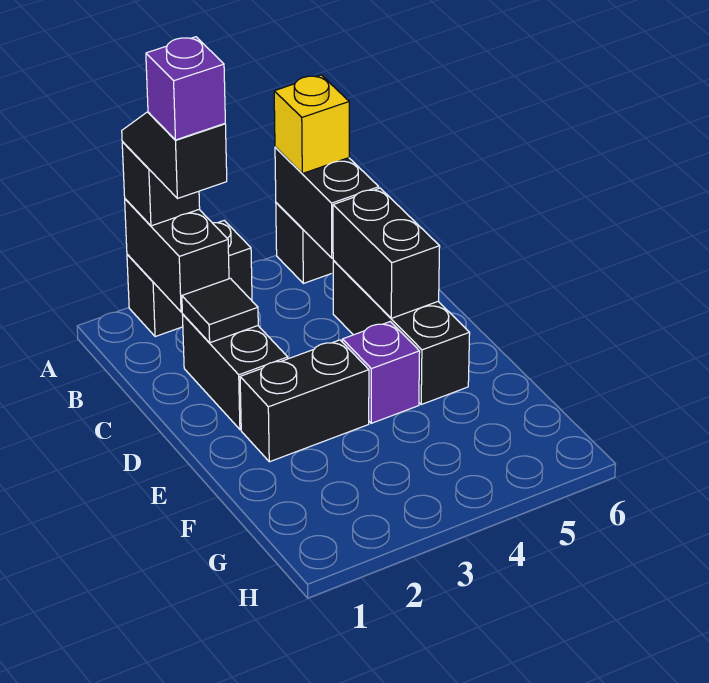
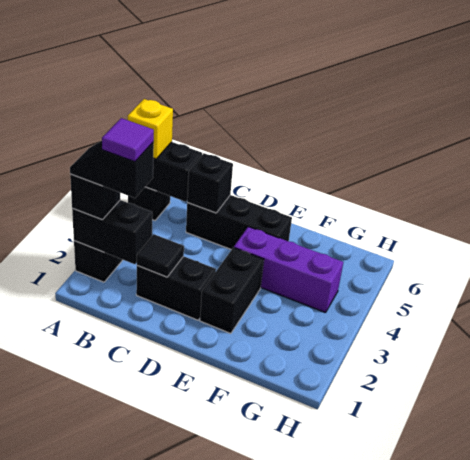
purple brick B2 level 5 -> purple tile B2 level 5
black brick C5:D5 level 2 -> black brick C5 level 2
purple brick E4 level 1 -> purple brick E4:G4 level 1

